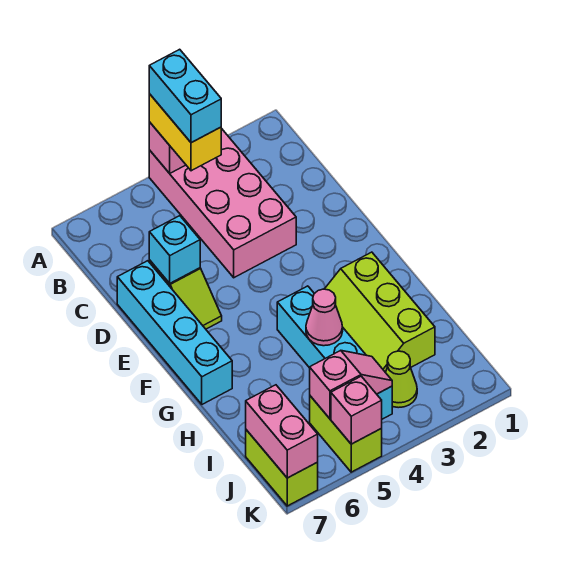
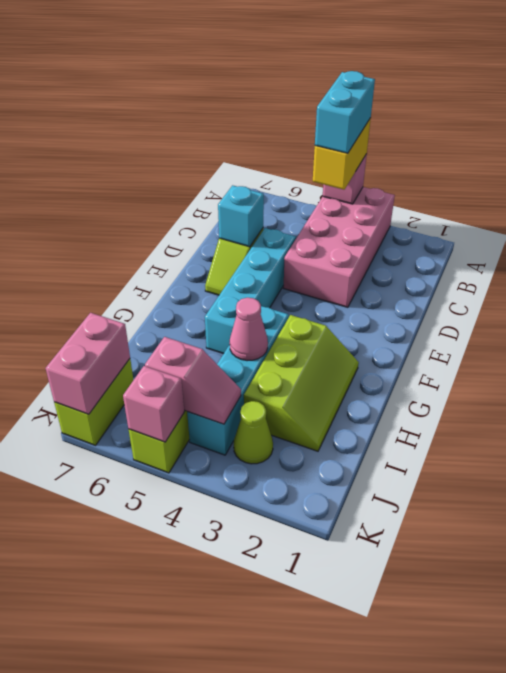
cyan brick D7:G7 level 1 -> cyan brick D5:G5 level 1
lime slope G2:I3 level 1 top 2 -> lime slope G2:I3 level 1 top 3

